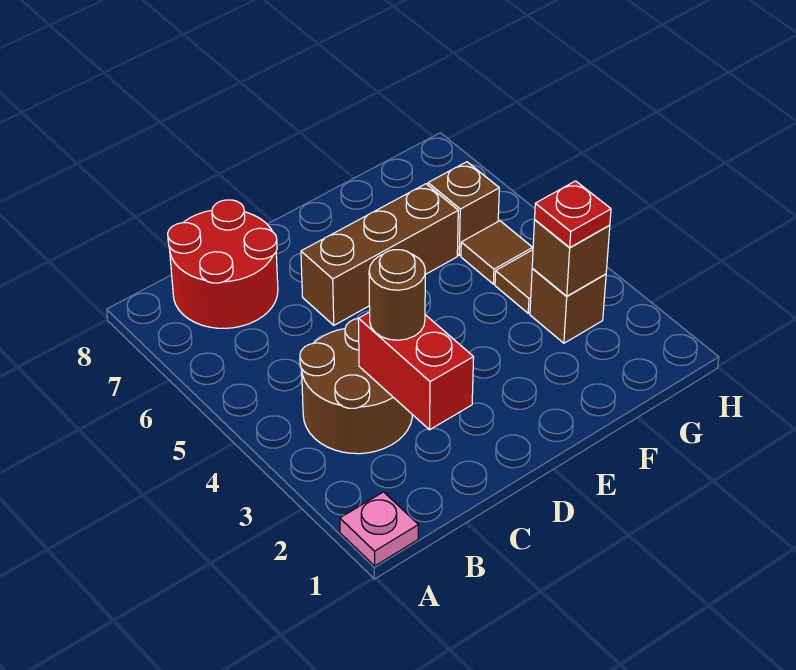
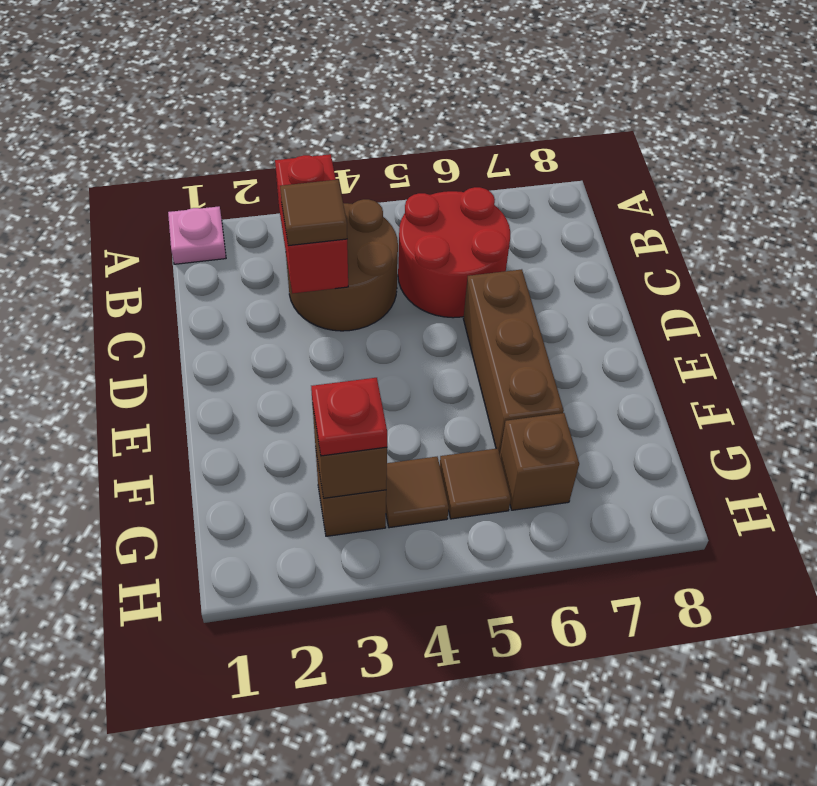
red round brick B7:C8 level 1 -> red round brick B5:C6 level 1
red brick C2:C3 level 2 -> red brick B3:C3 level 2
brown round brick C3 level 3 -> brown tile C3 level 3

